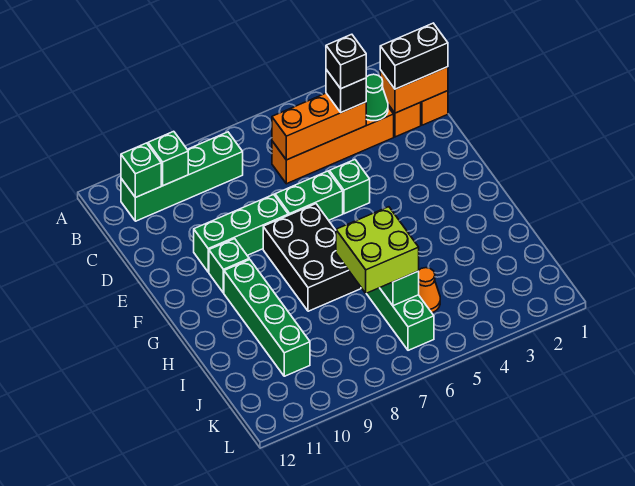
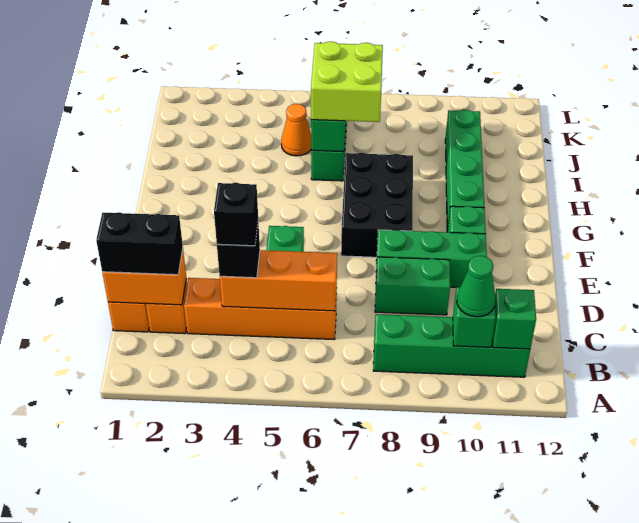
green cone C3 level 2 -> green cone B10 level 3
green brick E6:E7 level 1 -> green brick D8:D9 level 1

